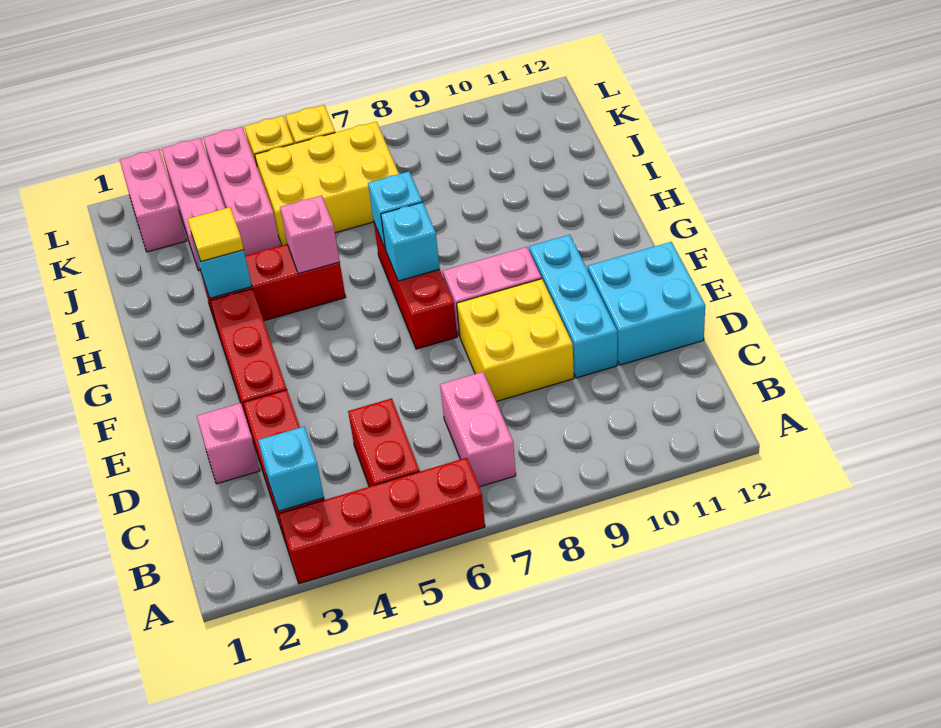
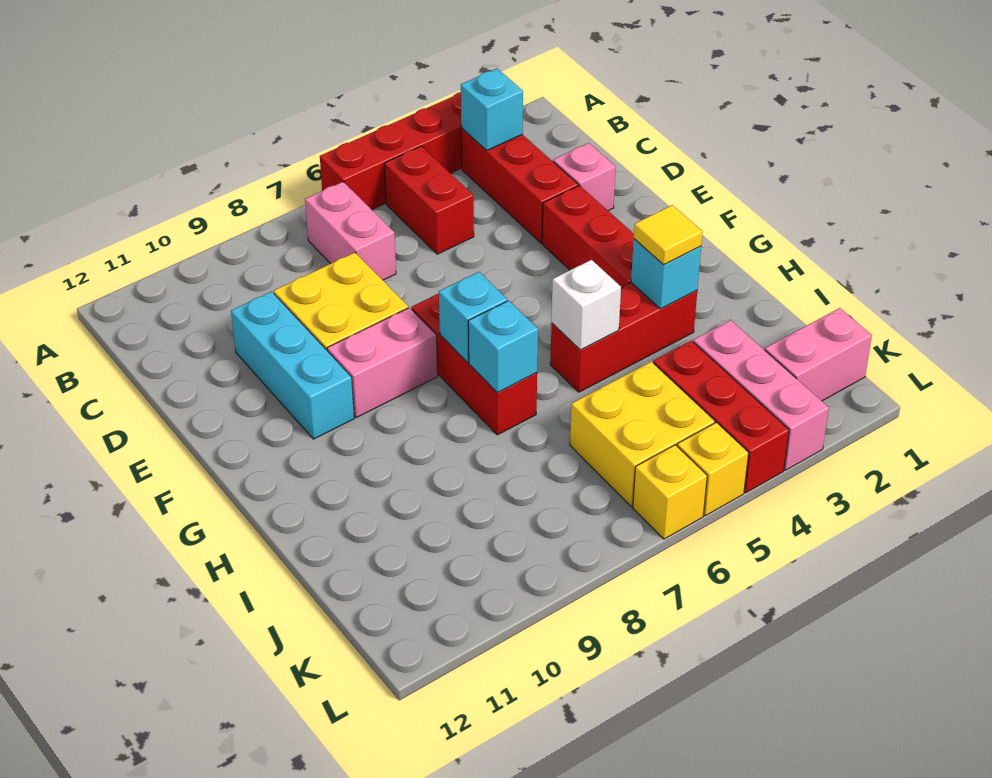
cyan brick D11:E12 level 1 -> none
pink brick H5 level 2 -> white brick H5 level 2
pink brick J4:L4 level 1 -> red brick J4:L4 level 1
yellow brick J5:K7 level 1 -> yellow brick J5:K6 level 1
pink brick K2:L2 level 1 -> pink brick K1:K2 level 1

